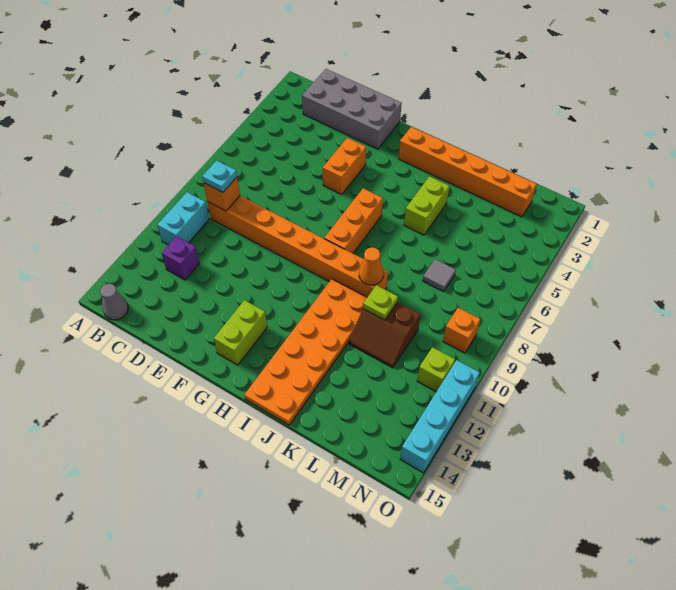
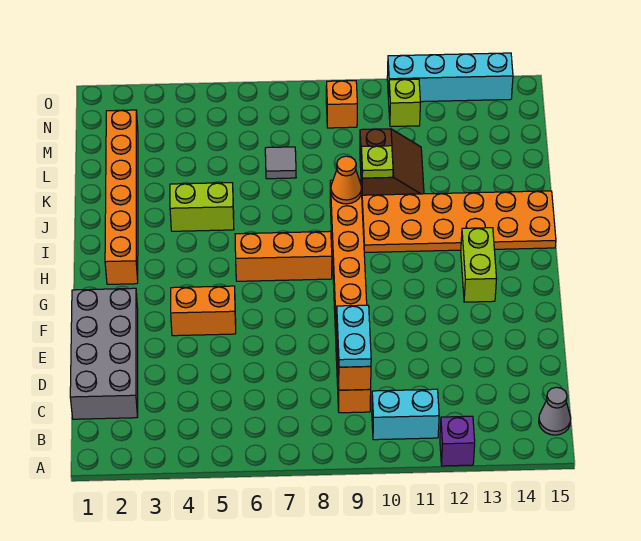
cyan plate C9 level 3 -> cyan plate C9:D9 level 3
purple brick C12 level 1 -> purple brick A12 level 1
lime brick G13:G14 level 1 -> lime brick G13:H13 level 1

